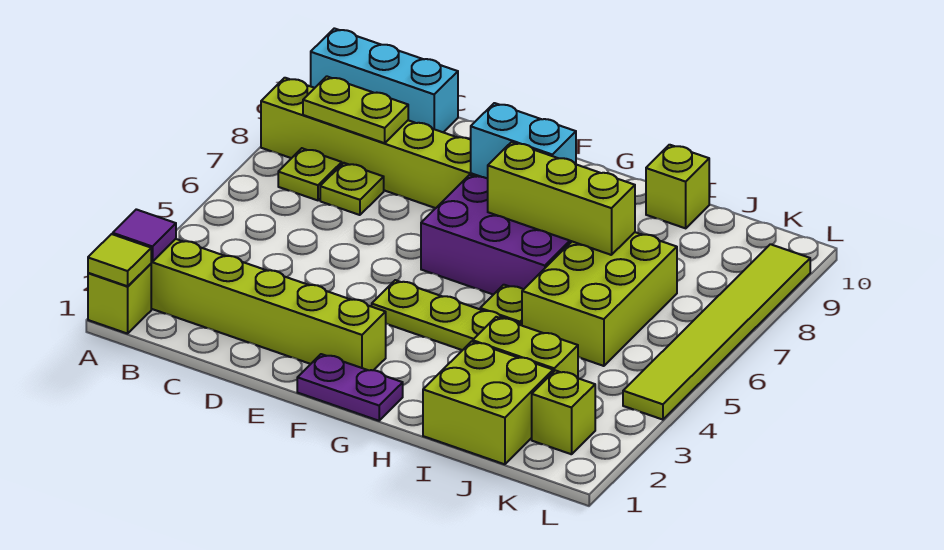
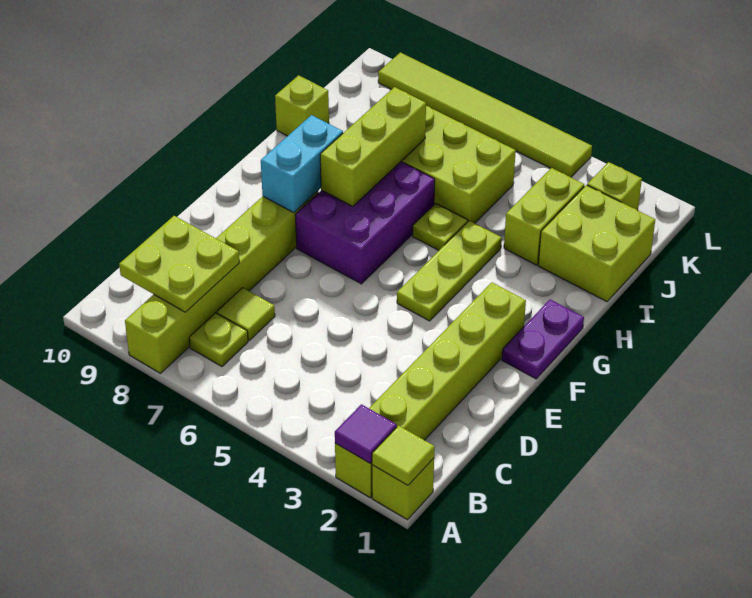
cyan brick A10:C10 level 1 -> none
lime plate B8:C8 level 2 -> lime plate B8:C9 level 2
lime plate C7 level 1 -> lime tile C7 level 1

